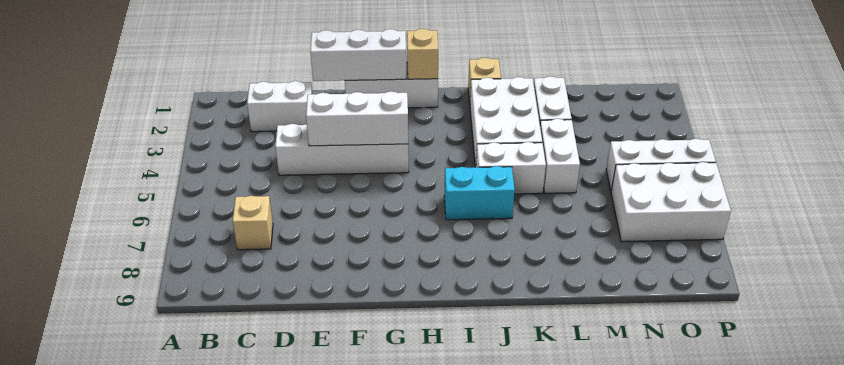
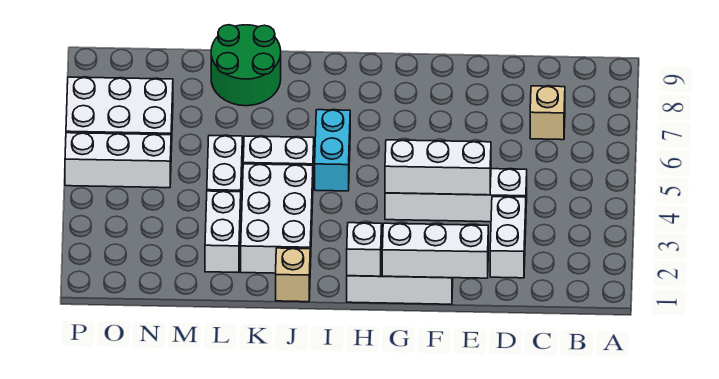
white brick C2:D2 level 1 -> white brick D2:D3 level 1
tan brick H1 level 2 -> white brick H1 level 2
cyan brick I6:J6 level 1 -> cyan brick I5:I6 level 1
none -> green round brick K8:L9 level 1

